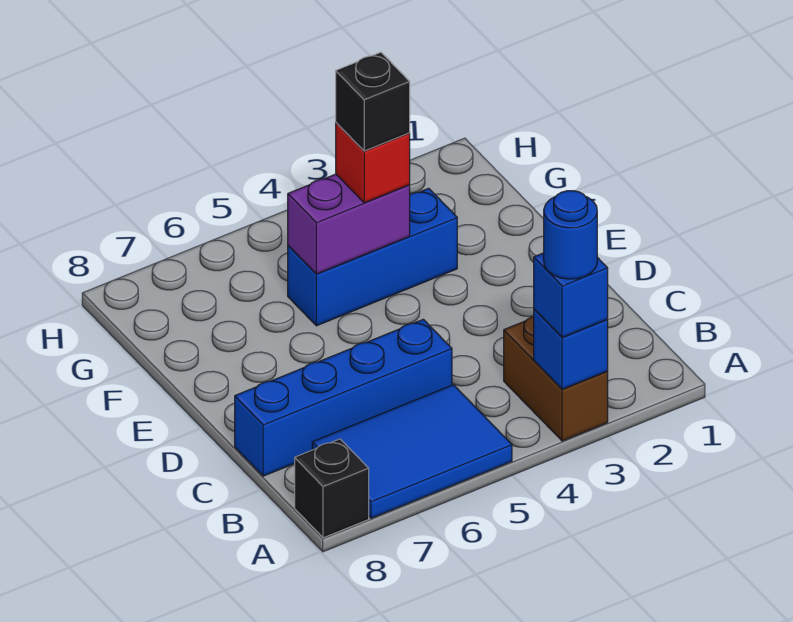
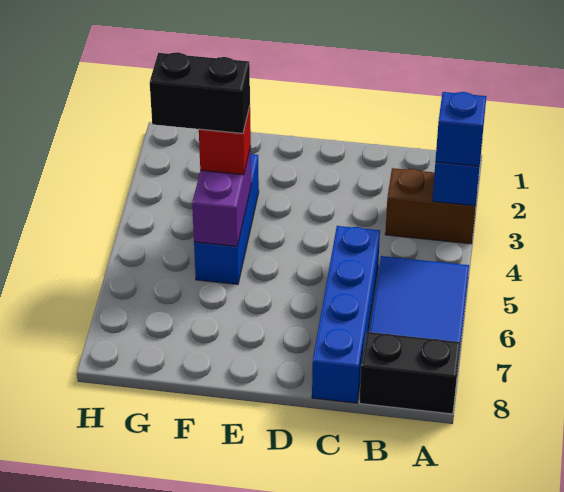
blue round brick A3 level 4 -> none
black brick A8 level 1 -> black brick A8:B8 level 1
black brick F4 level 4 -> black brick F4:G4 level 4

